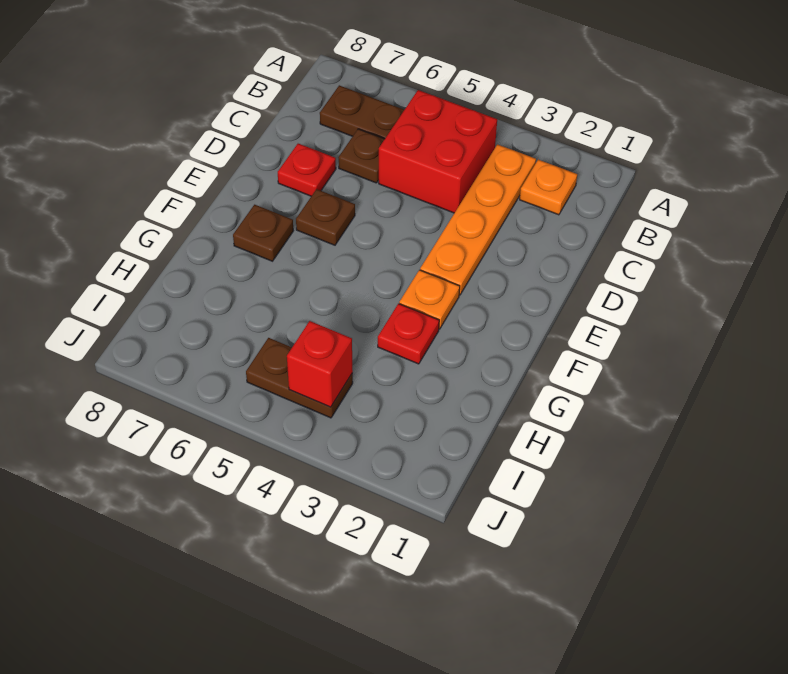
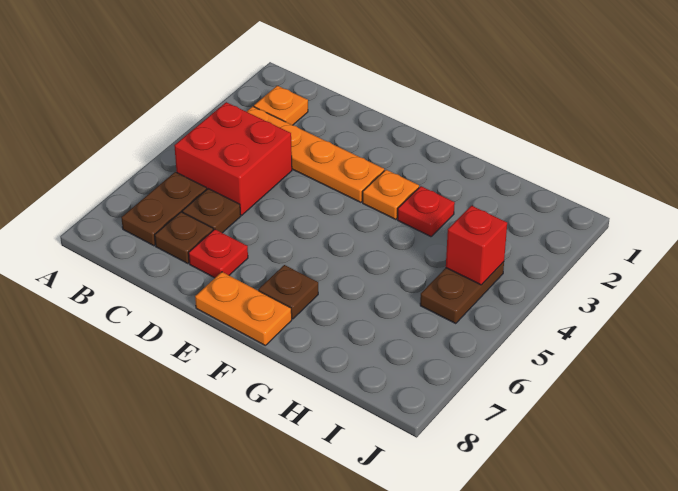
brown plate E6 level 1 -> brown plate C7 level 1
none -> orange plate E8:F8 level 1

